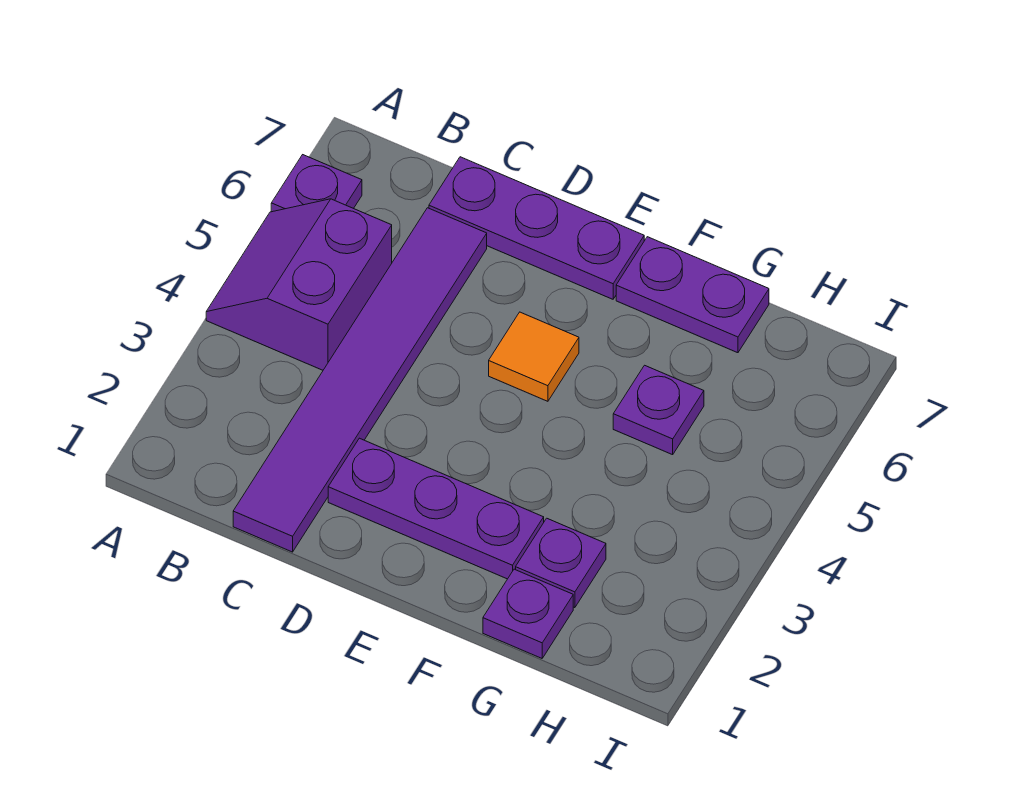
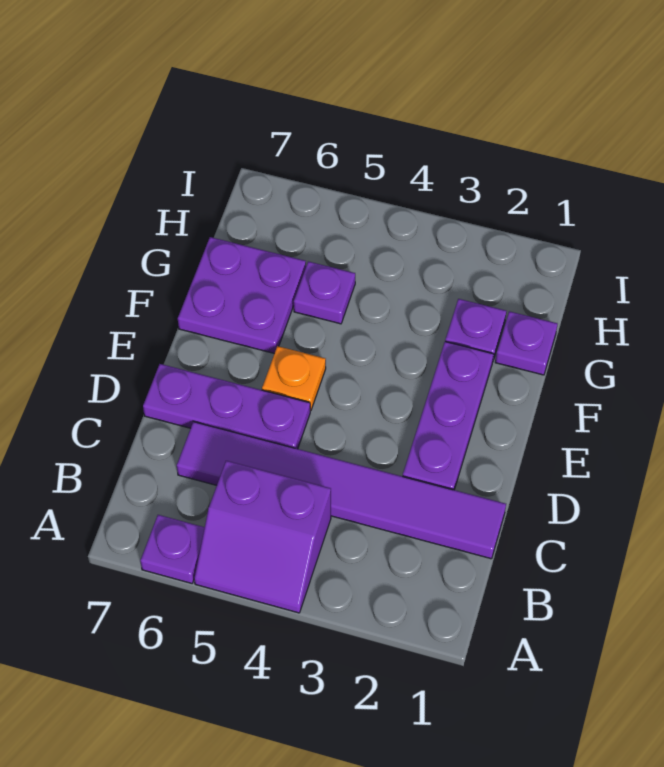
purple plate C7:E7 level 1 -> purple plate D5:D7 level 1
orange tile E5 level 1 -> orange plate E5 level 1
purple plate F7:G7 level 1 -> purple plate F6:G7 level 1

